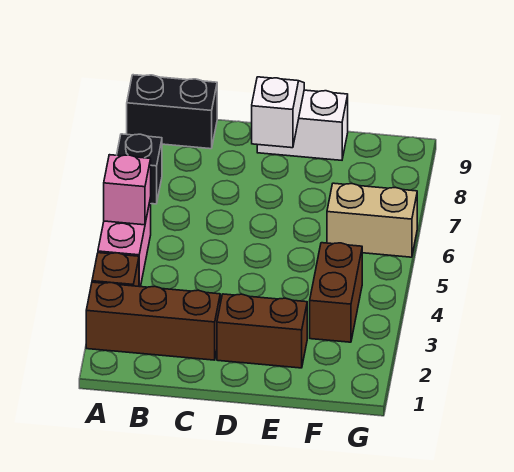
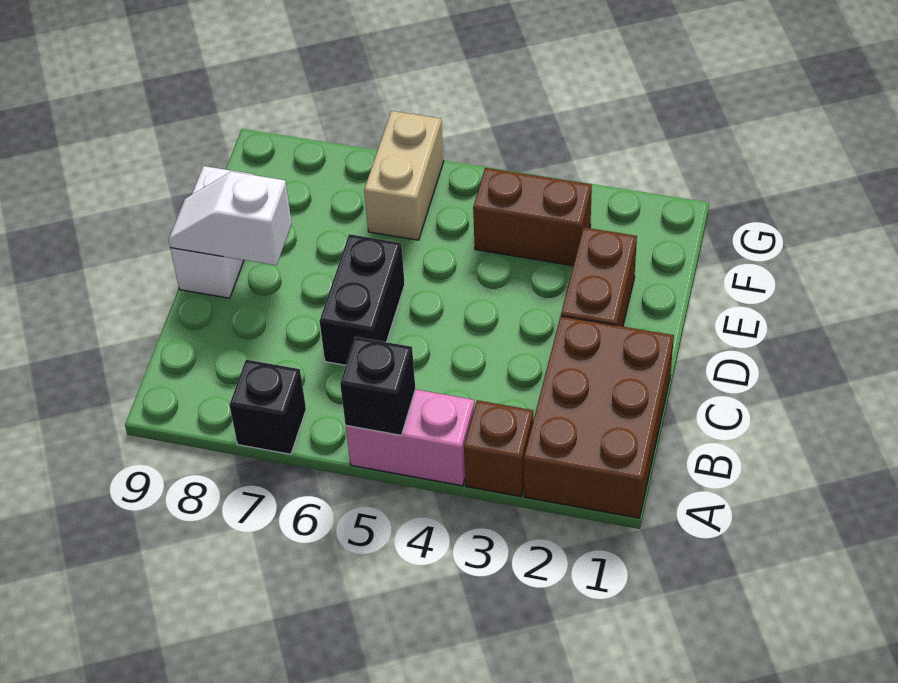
brown brick A2:C2 level 1 -> brown brick A1:C2 level 1
pink brick A5 level 2 -> black brick A5 level 2
black brick A9:B9 level 1 -> black brick C6:D6 level 1

